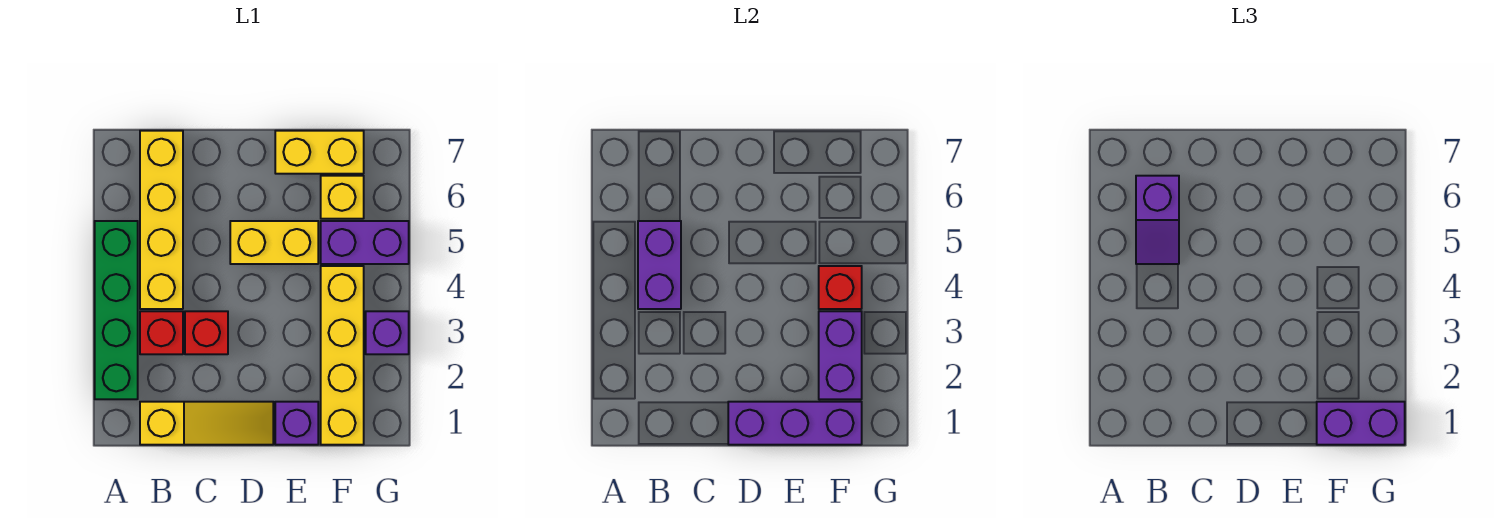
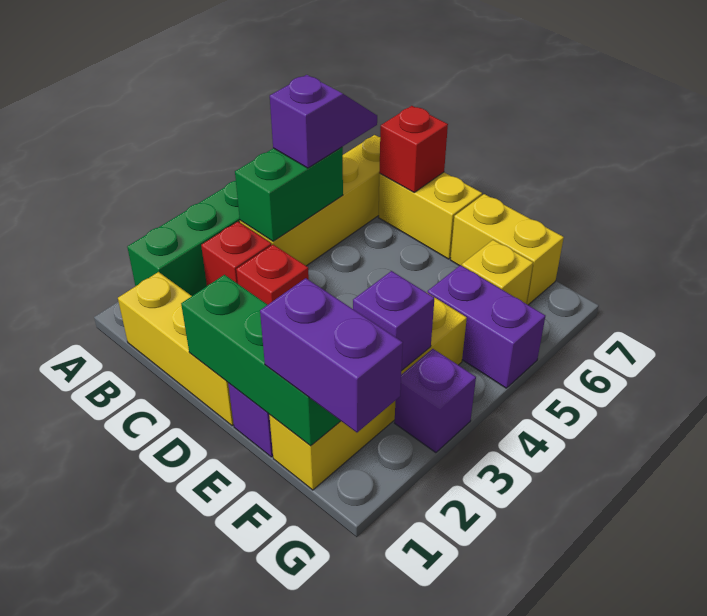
yellow slope B1:D1 level 1 top B -> yellow brick B1:D1 level 1
purple brick B4:B5 level 2 -> green brick B4:B5 level 2
purple slope B5:B6 level 3 top 6 -> purple slope B5:B6 level 3 top 5
purple brick D1:F1 level 2 -> green brick D1:F1 level 2
yellow brick D5:E5 level 1 -> yellow brick C7:D7 level 1
purple brick F2:F3 level 2 -> purple brick F3 level 2
red brick F4 level 2 -> red brick C7 level 2

